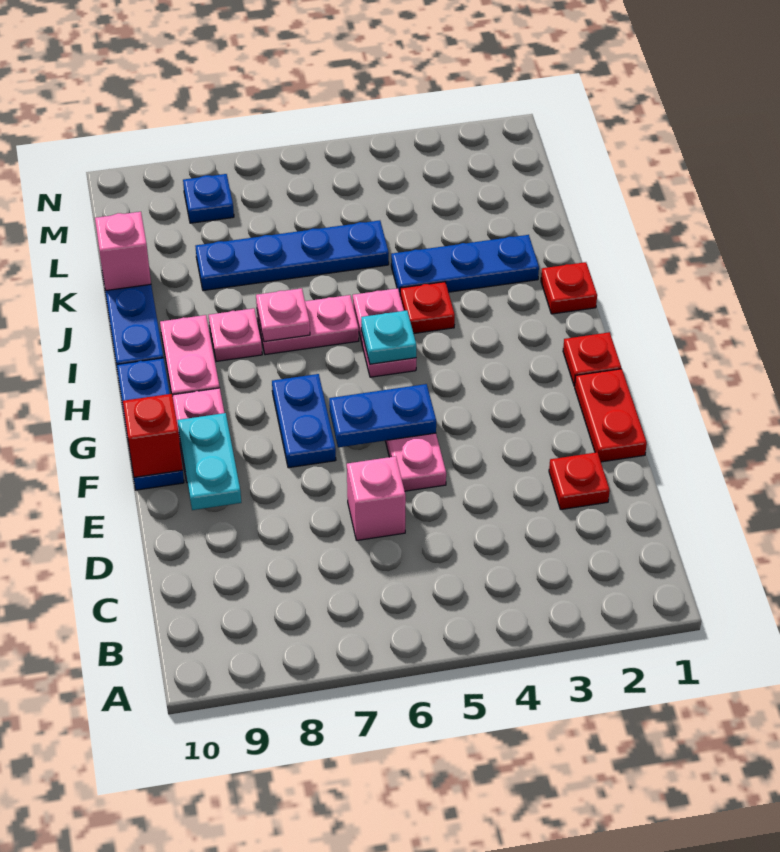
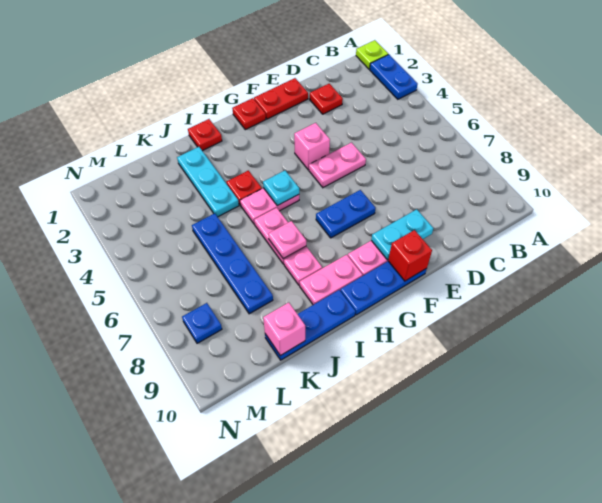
none -> lime plate A1 level 1
pink brick D6 level 1 -> pink brick F4 level 1
blue plate F5:F6 level 2 -> blue plate A2:A3 level 1
blue plate J2:J4 level 1 -> cyan plate J2:J4 level 1

